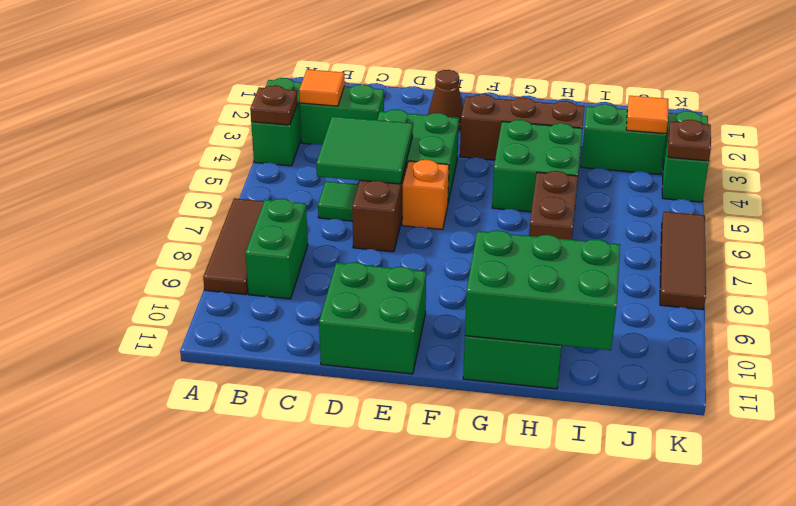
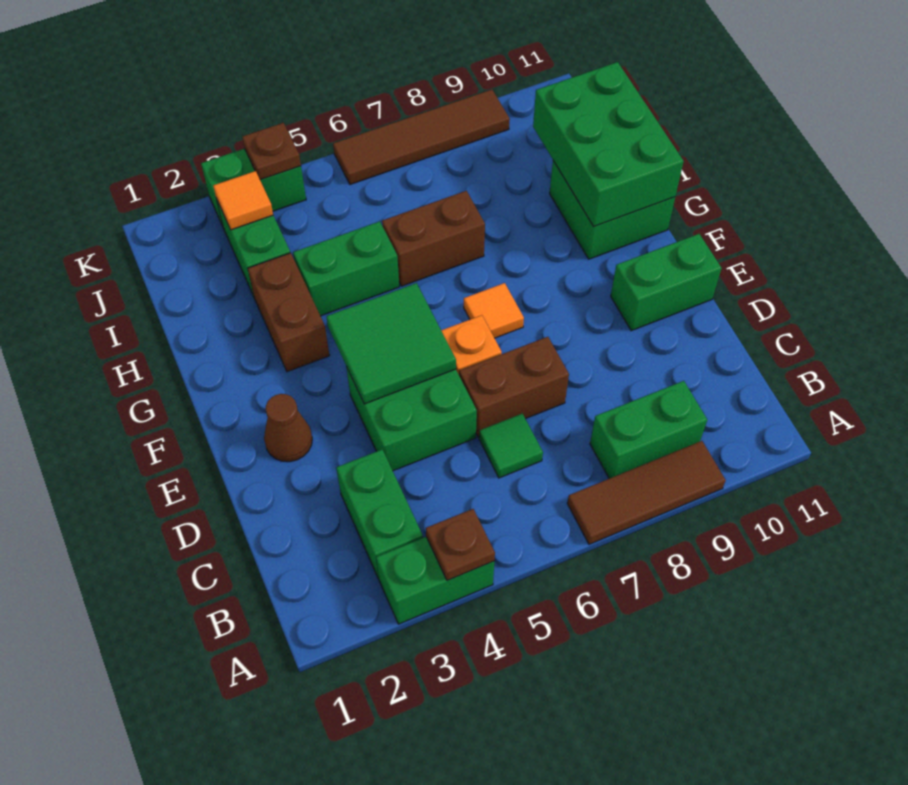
orange tile B3 level 2 -> orange tile F7 level 1
green tile C5:D6 level 2 -> green tile E4:F5 level 2
green brick D10:E11 level 1 -> green brick E10:E11 level 1
brown brick F3:H3 level 1 -> brown brick G3:H3 level 1
green brick G4:H5 level 1 -> green brick H4:H5 level 1
brown tile K6:K8 level 1 -> brown tile K6:K9 level 1

